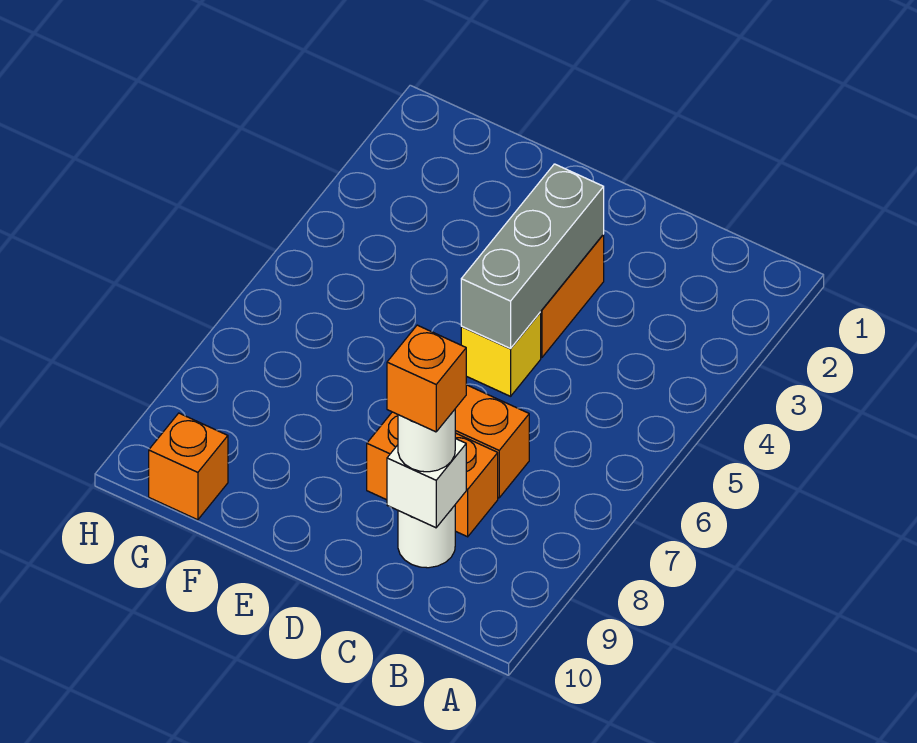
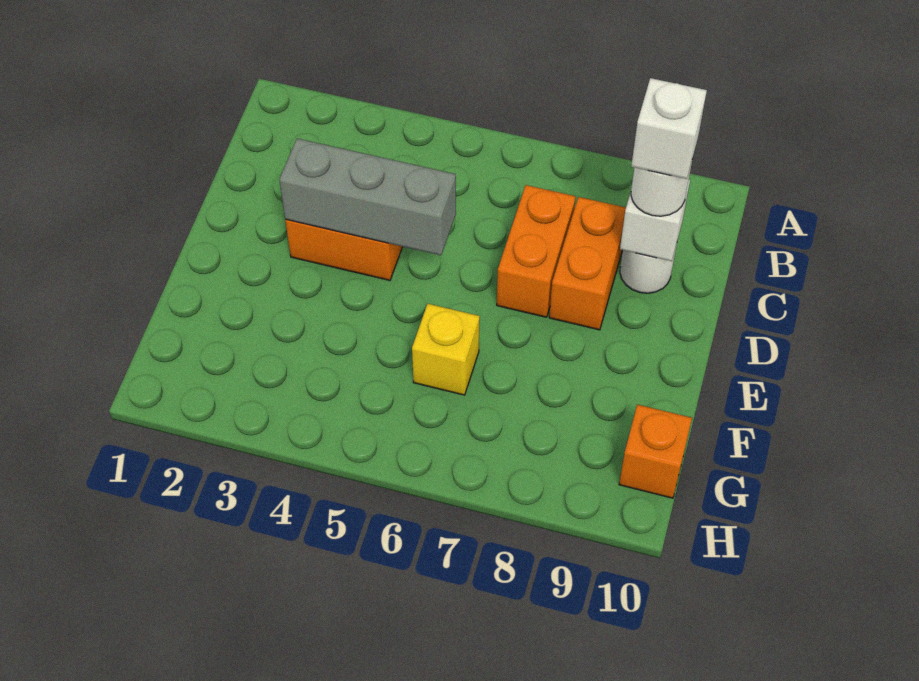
orange brick C9 level 4 -> white brick C9 level 4
yellow brick D5 level 1 -> yellow brick F6 level 1

